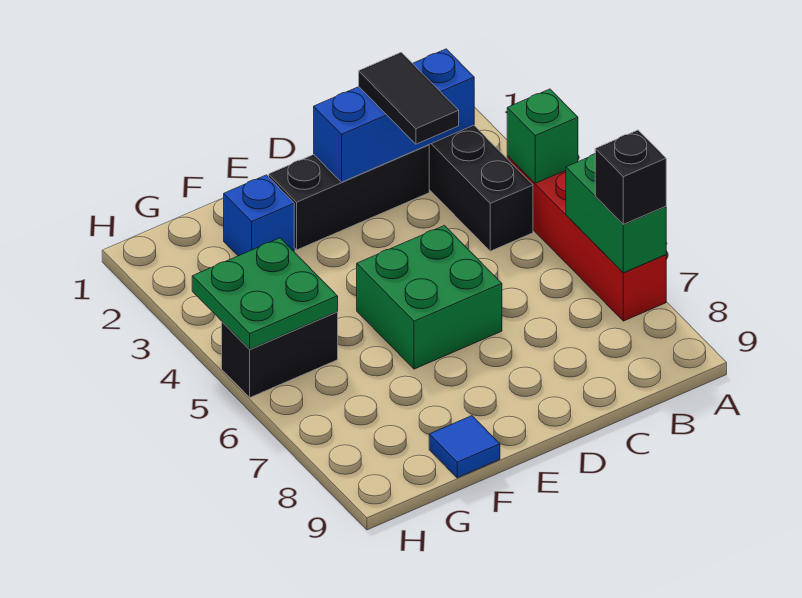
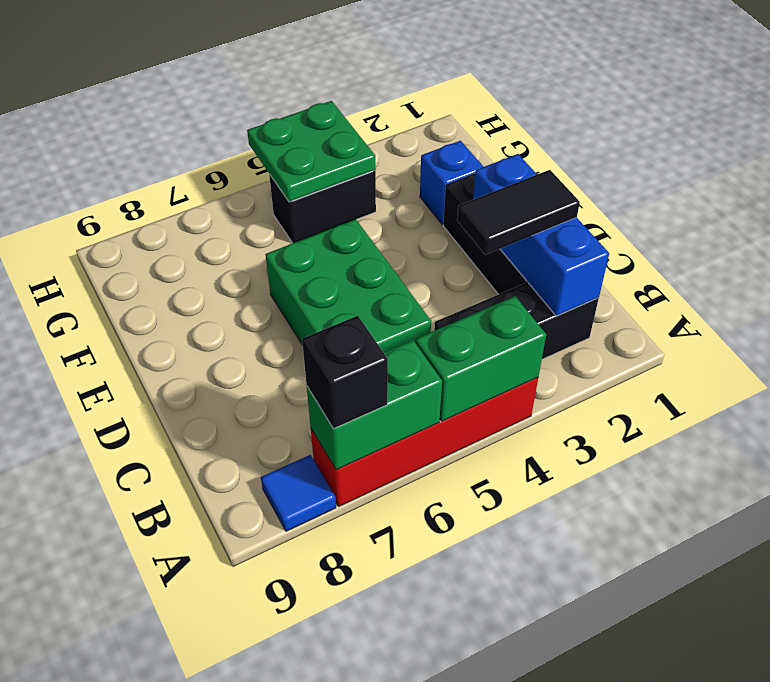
green brick A4 level 2 -> green brick A4:A5 level 2
green brick D5:E6 level 1 -> green brick C5:E6 level 1
blue tile F9 level 1 -> blue tile A8 level 1
black brick G5:H5 level 1 -> black brick G4:G5 level 1

